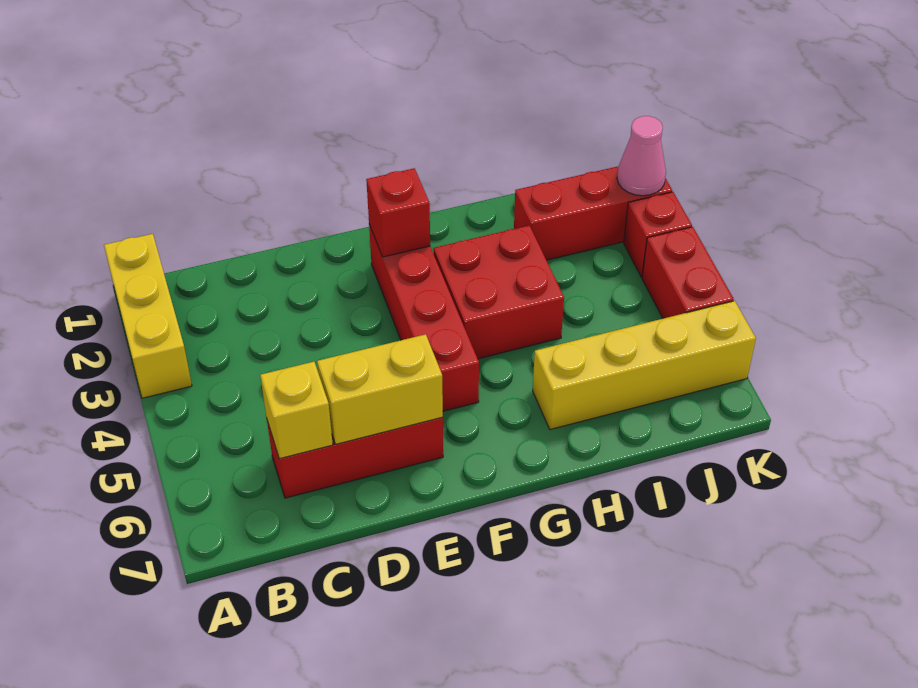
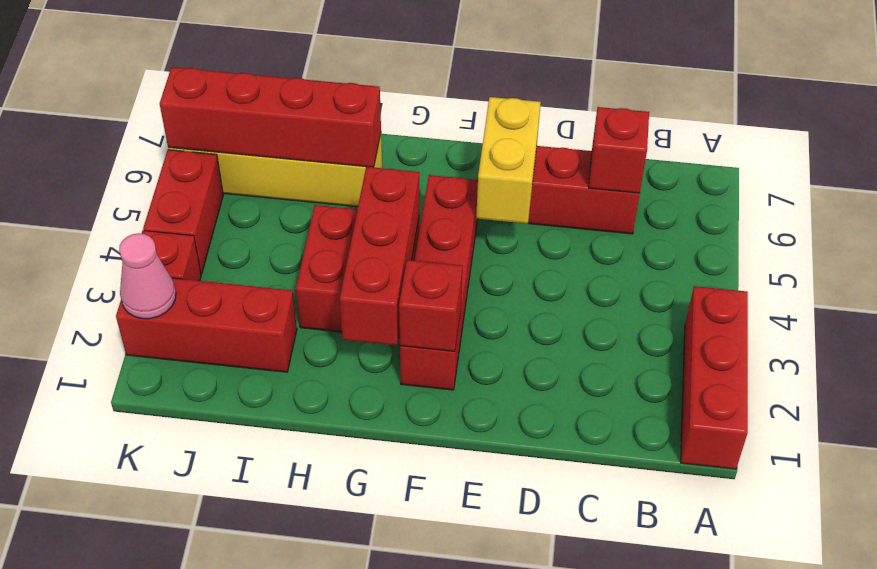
yellow brick A1:A3 level 1 -> red brick A1:A3 level 1
yellow brick C6 level 2 -> red brick C6 level 2
yellow brick D6:E6 level 2 -> yellow brick E5:E6 level 2
none -> red brick G2:G4 level 2
none -> red brick H6:K6 level 2

